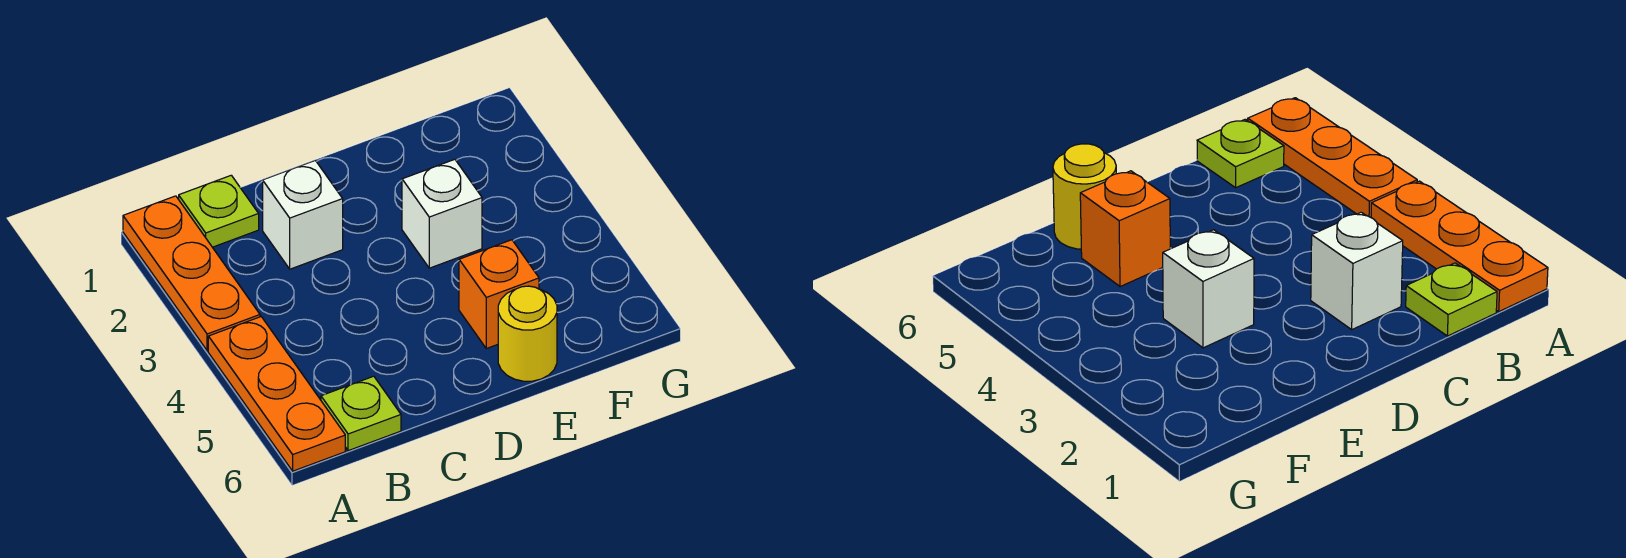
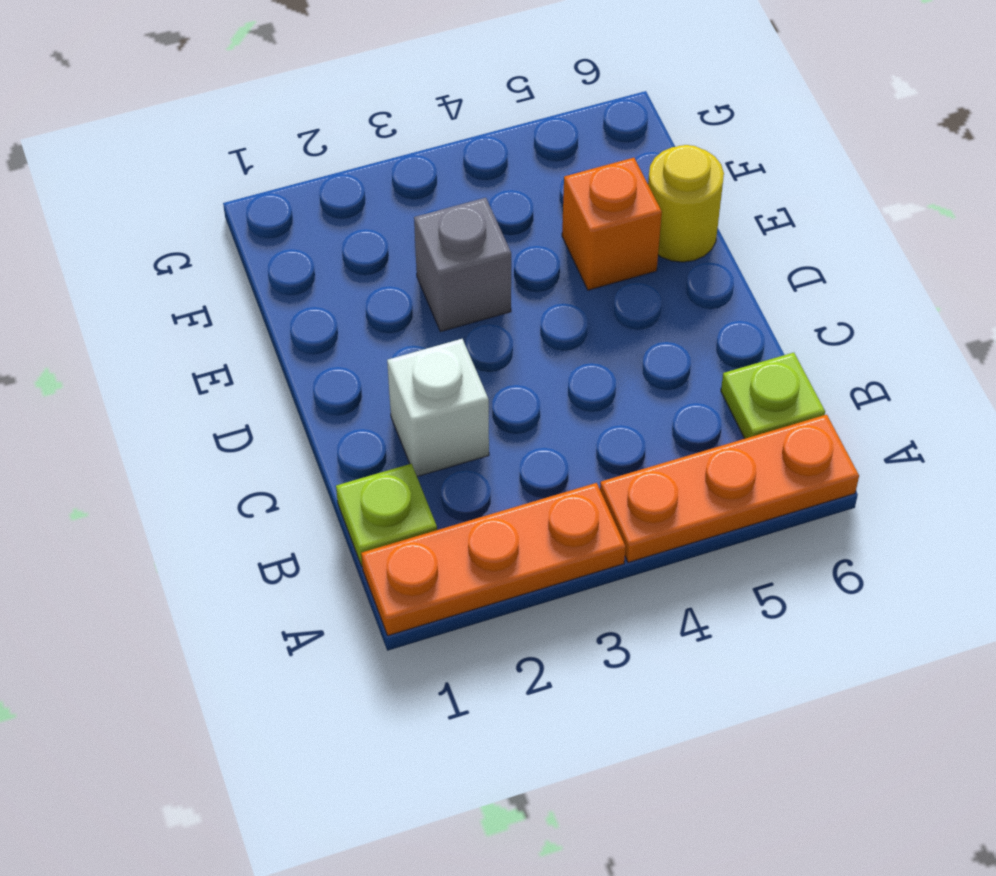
white brick E3 level 1 -> grey brick E3 level 1

